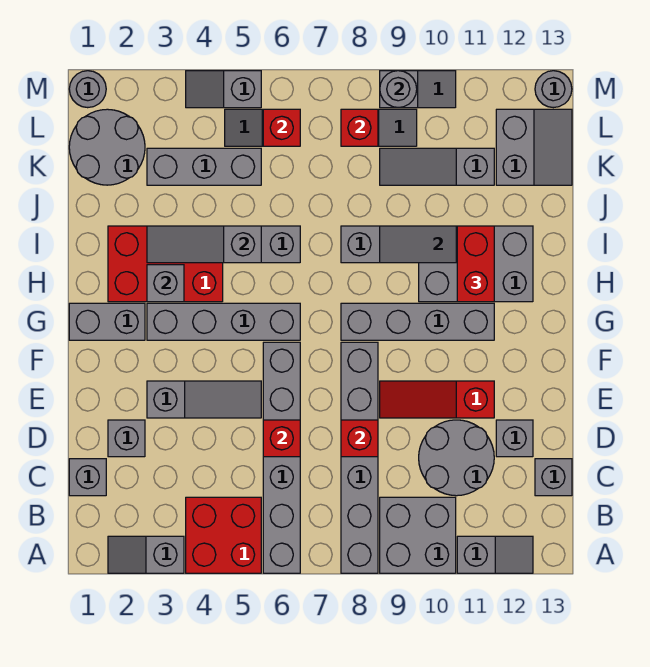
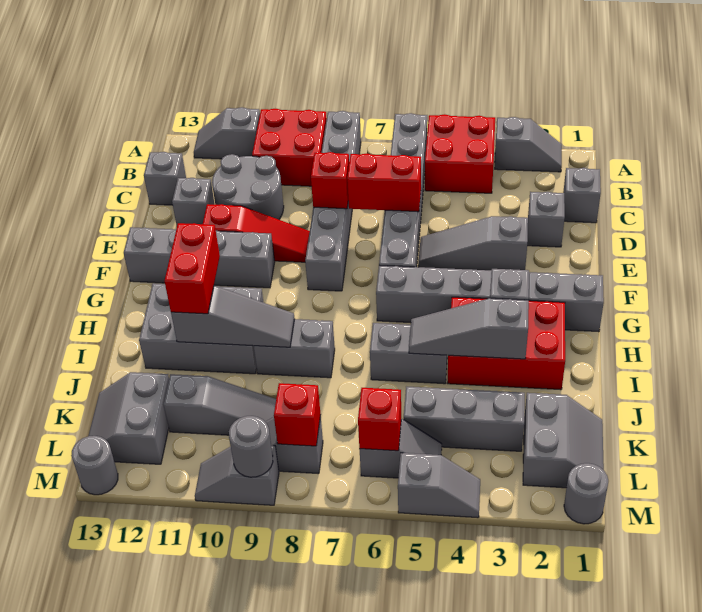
grey brick A9:B10 level 1 -> red brick A9:B10 level 1
red brick D6 level 2 -> red brick D6:D7 level 2
grey brick G8:G11 level 1 -> grey brick F10:F13 level 1
grey slope I3:I5 level 2 top 5 -> grey slope I3:I5 level 2 top 3
grey round brick K1:L2 level 1 -> grey slope K1:L2 level 1 top 2

